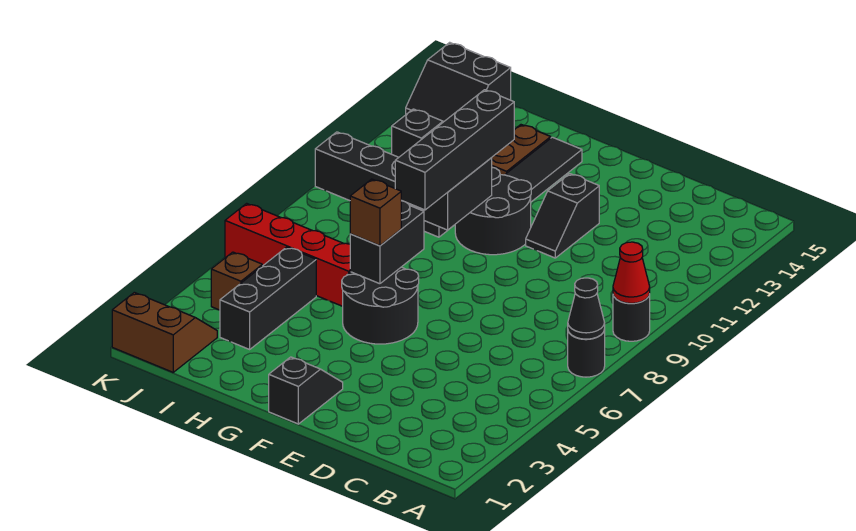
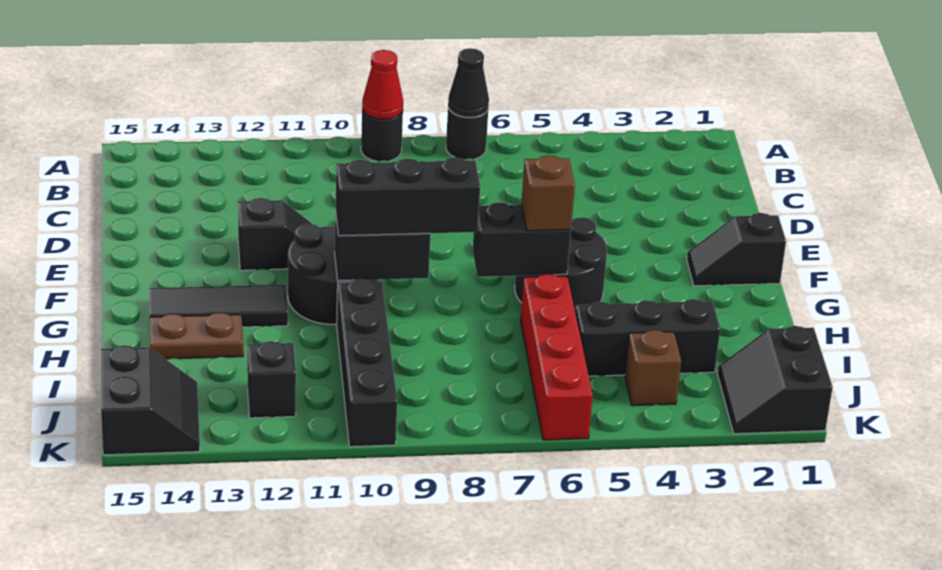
black brick G8:G11 level 3 -> black brick G8:G10 level 3
brown slope J1:K2 level 1 top 1 -> black slope J1:K2 level 1 top 1

